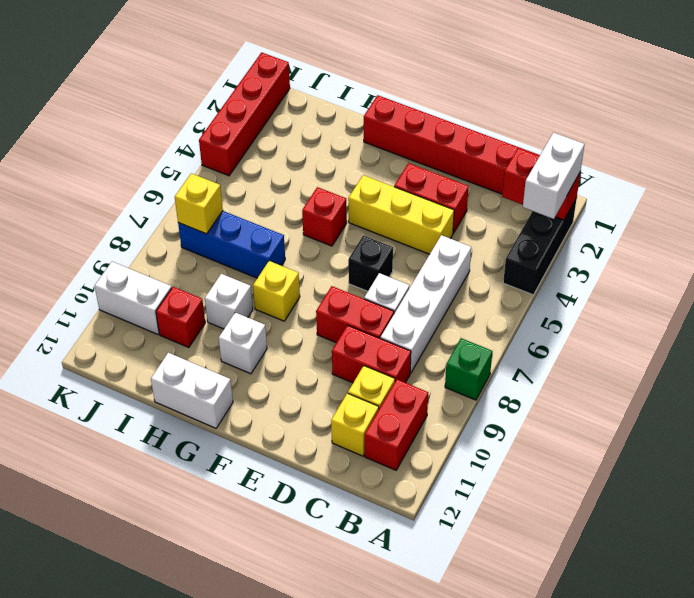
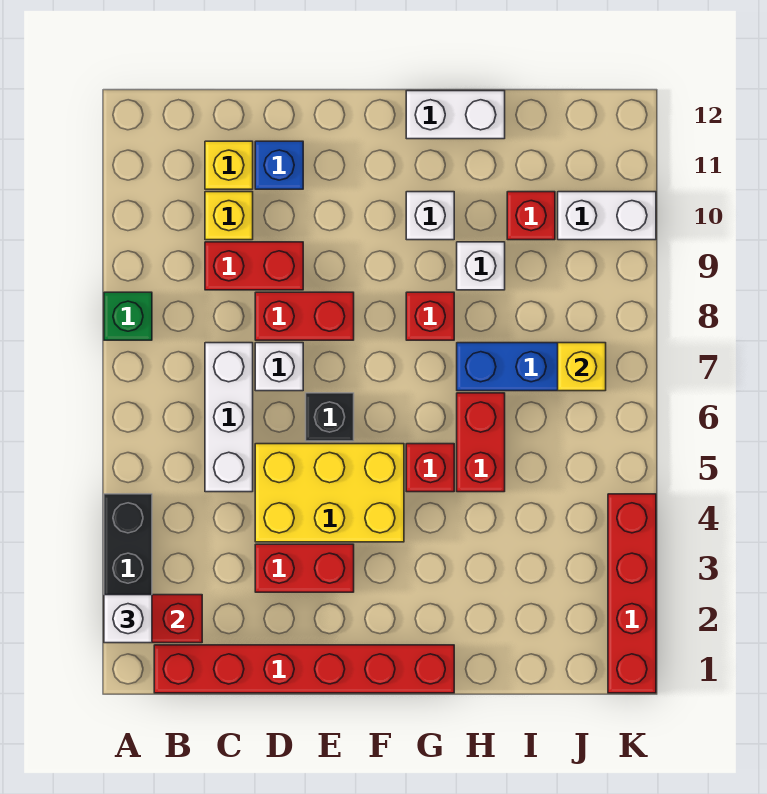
white brick A2:A3 level 3 -> white brick A2 level 3
red brick B10:B11 level 1 -> red brick H5:H6 level 1
white brick C5:C8 level 1 -> white brick C5:C7 level 1
yellow brick D4:F4 level 1 -> yellow brick D4:F5 level 1
none -> blue brick D11 level 1
yellow brick G8 level 1 -> red brick G8 level 1

